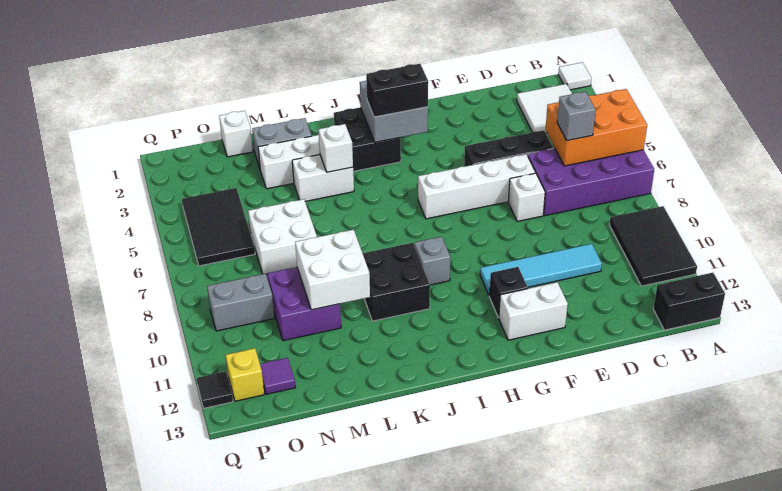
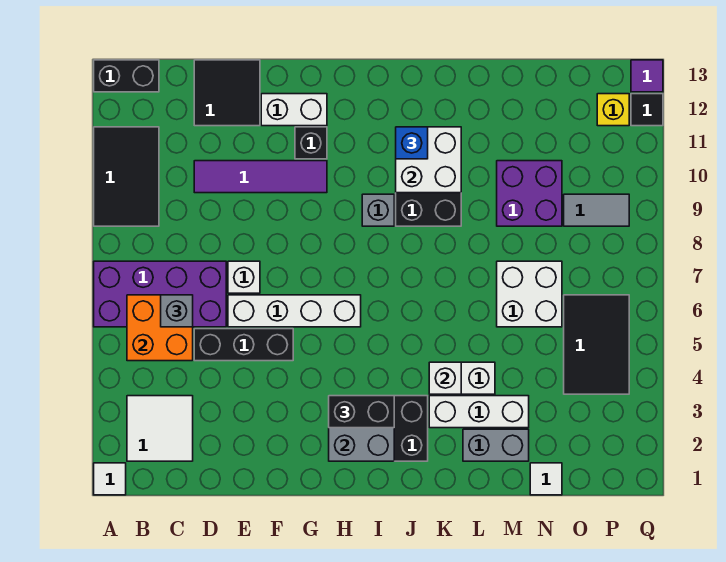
orange brick A5:C6 level 2 -> orange brick B5:C6 level 2
cyan tile D10:G10 level 1 -> purple tile D10:G10 level 1
none -> black tile D12:E13 level 1
none -> blue brick J11 level 3
white brick L9:M10 level 2 -> white brick J10:K11 level 2
white brick N1 level 1 -> white tile N1 level 1
grey brick O9:P9 level 1 -> grey tile O9:P9 level 1
purple tile O12 level 1 -> purple tile Q13 level 1

